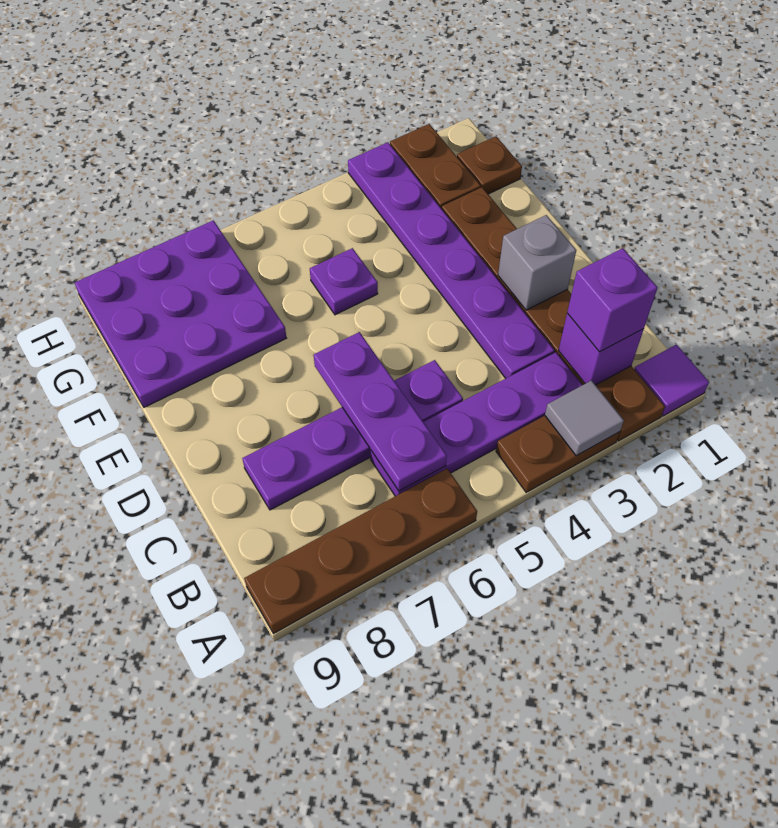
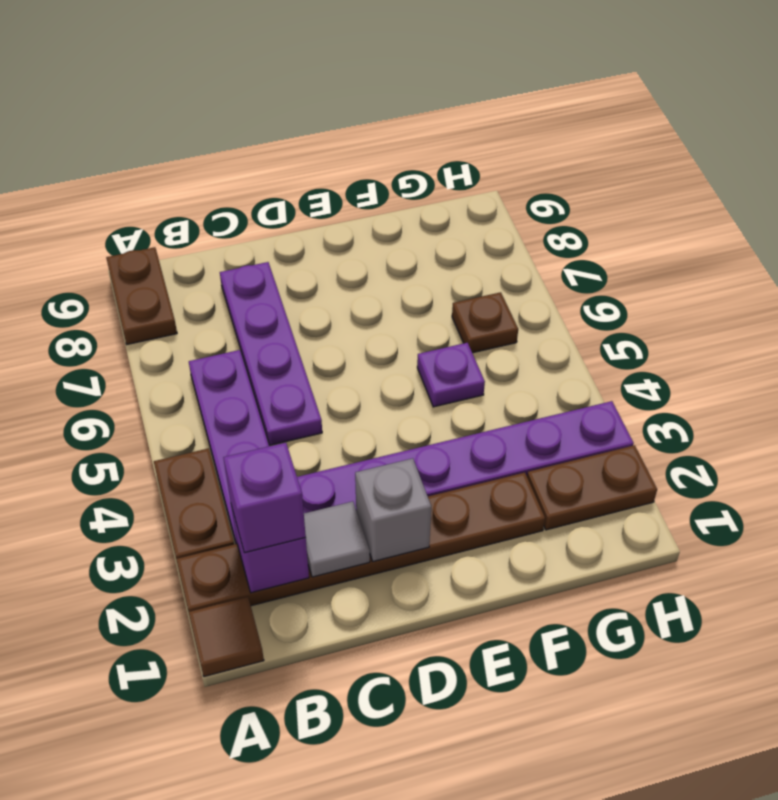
purple tile A1 level 1 -> brown tile A1 level 1
grey tile A3 level 2 -> grey tile C2 level 2
brown plate A6:A9 level 1 -> brown plate A8:A9 level 1
purple plate B6:D6 level 2 -> none
purple plate F7:H9 level 1 -> none
brown plate G1 level 1 -> brown plate G6 level 1

